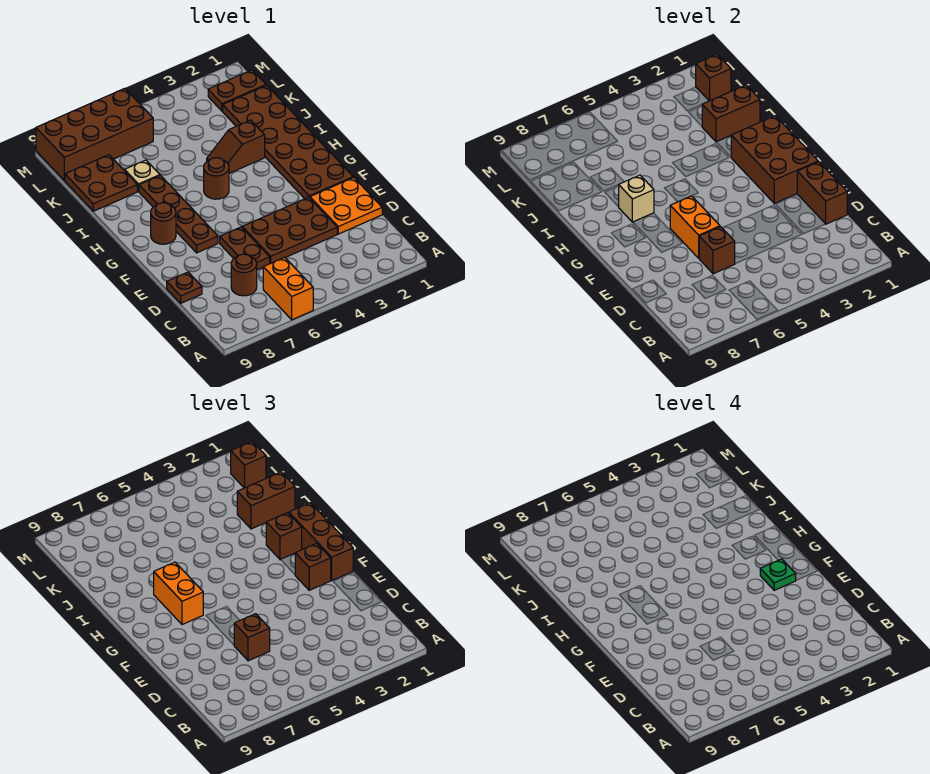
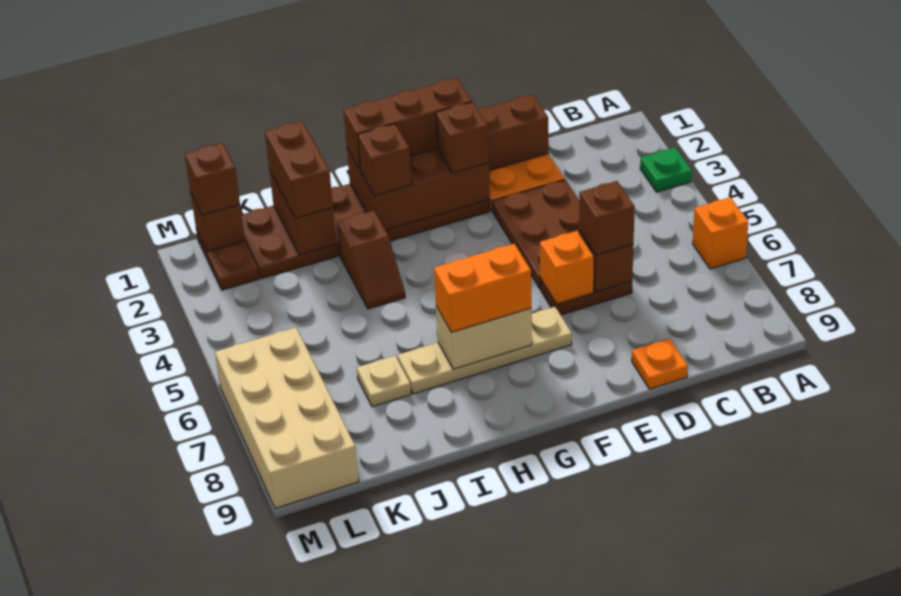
orange brick A6:B6 level 1 -> orange brick A6 level 1
brown round brick C7 level 1 -> none
brown plate D9 level 1 -> orange plate D9 level 1
orange brick E6:F6 level 2 -> orange brick E6 level 2
green plate F2 level 4 -> green plate A3 level 1
brown plate F7:I7 level 1 -> tan plate F7:I7 level 1
brown round brick G8 level 1 -> none
brown round brick H5 level 1 -> none
tan brick H7 level 2 -> tan brick G7:H7 level 2
brown plate J8:K9 level 1 -> none
brown brick L6:M9 level 1 -> tan brick L6:M9 level 1

